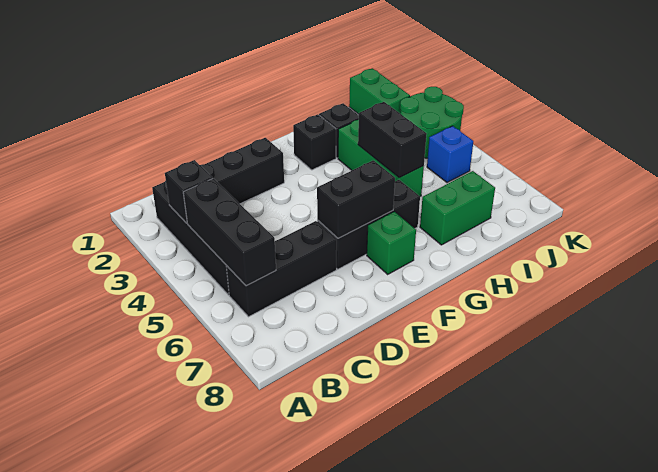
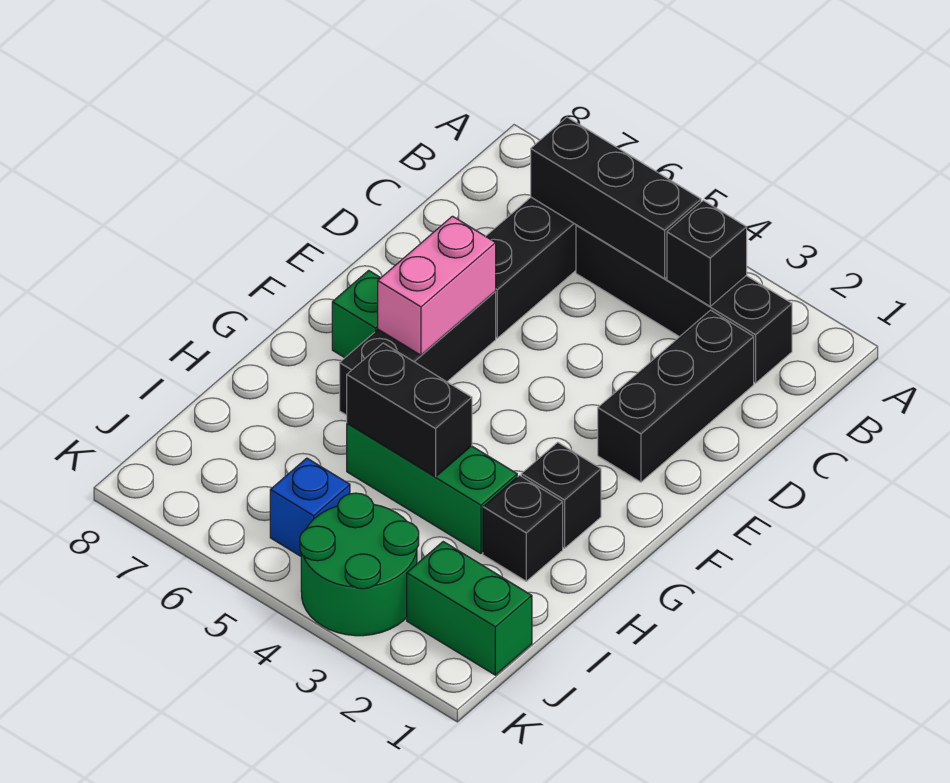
black brick E6:F6 level 2 -> pink brick E6:F6 level 2
green brick H7:I7 level 1 -> none

